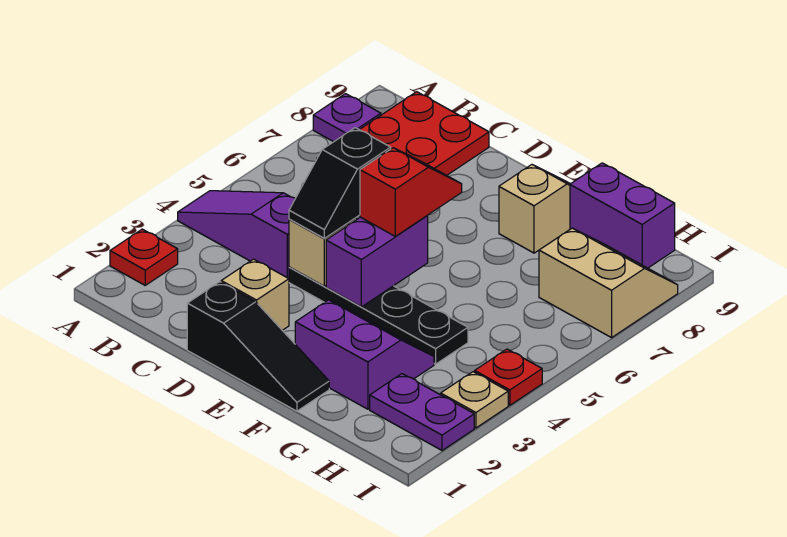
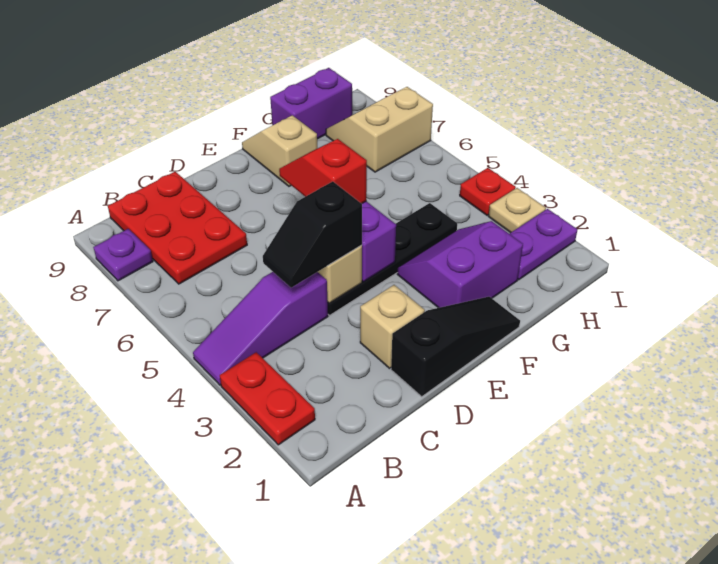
red plate A2 level 1 -> red plate A2:A3 level 1
black slope D4:D5 level 3 top 5 -> black slope C4:D4 level 3 top D

